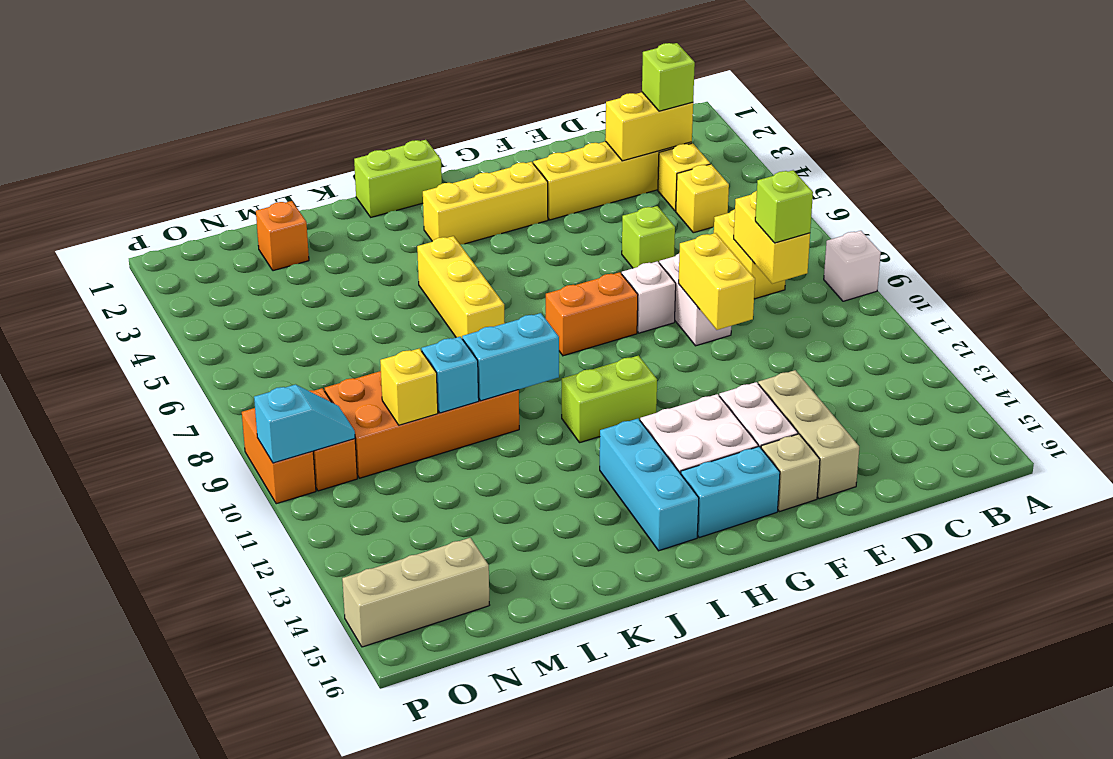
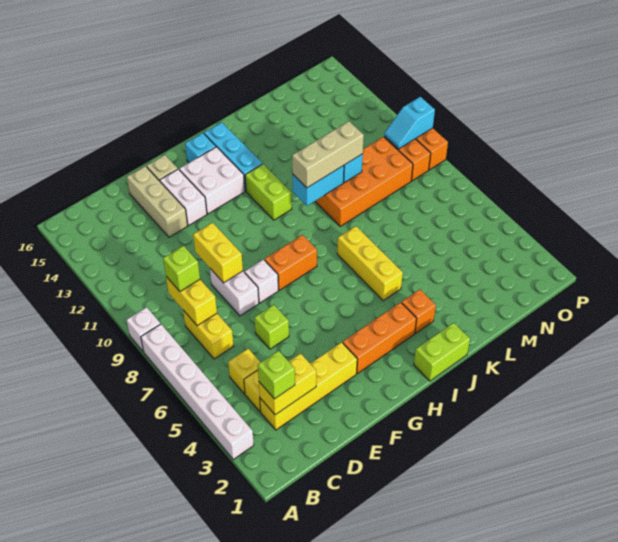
none -> white brick A3:A8 level 1
yellow brick G3:I3 level 1 -> orange brick G3:I3 level 1
cyan brick G15:H15 level 1 -> cyan brick H15 level 1
lime brick H11:I11 level 1 -> lime brick I11:I12 level 1
orange brick M2 level 1 -> orange brick J3 level 1
yellow brick M10 level 2 -> none
tan brick N15:P15 level 1 -> tan brick J10:L10 level 3

